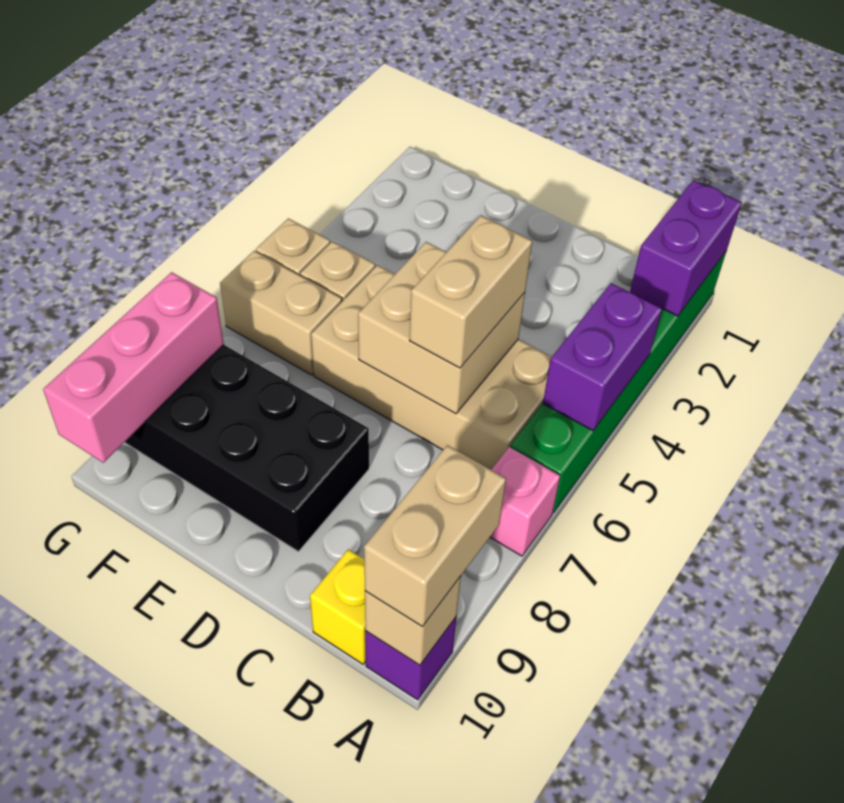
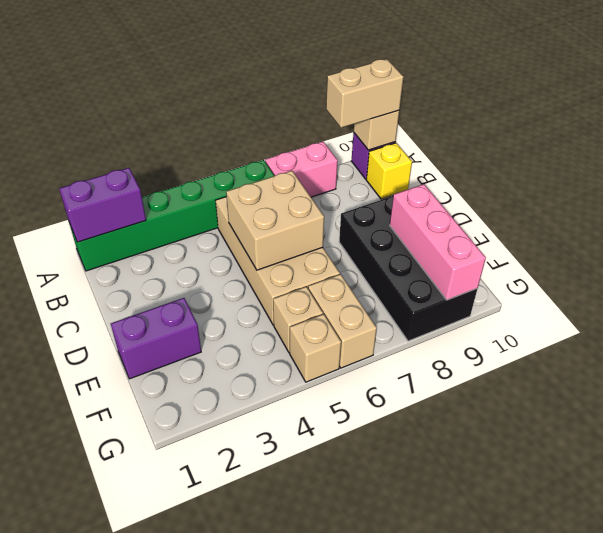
purple brick A4:A5 level 2 -> purple brick E1:E2 level 1
pink brick A7 level 1 -> pink brick A7:A8 level 1
tan brick C5:C6 level 3 -> none
pink brick G8:G10 level 2 -> pink brick E9:G9 level 2

